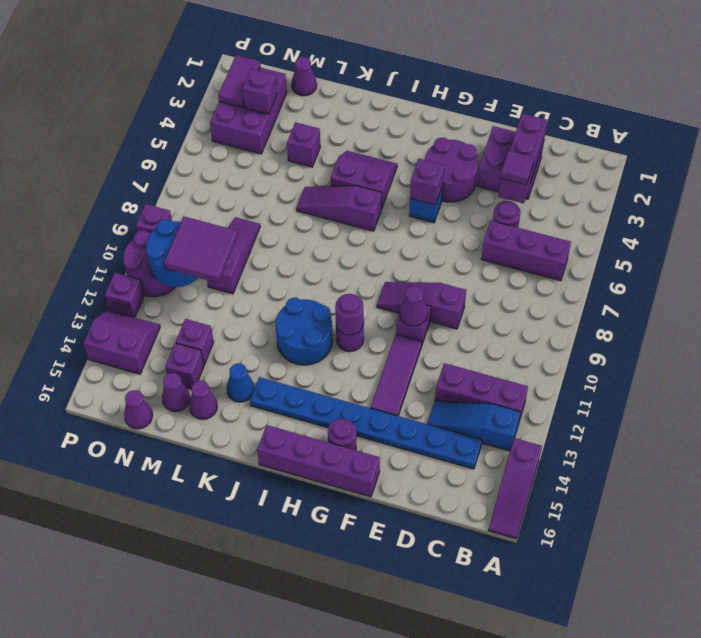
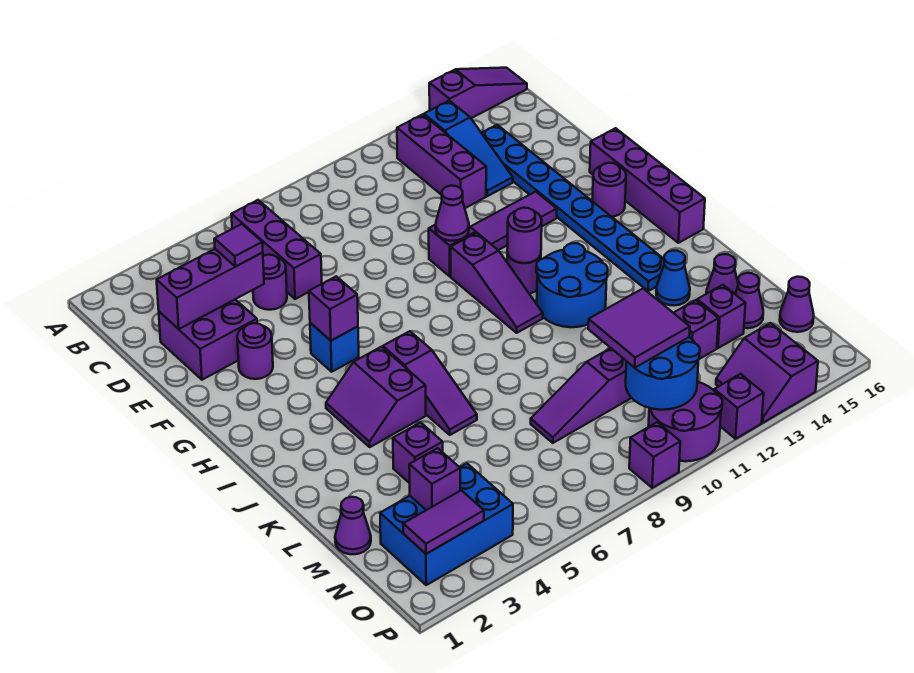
purple slope E9:G9 level 1 top E -> purple slope G10:I10 level 1 top G
purple round brick F3:G4 level 1 -> purple round brick F3 level 1
purple brick N2:O4 level 1 -> blue brick N2:O4 level 1

